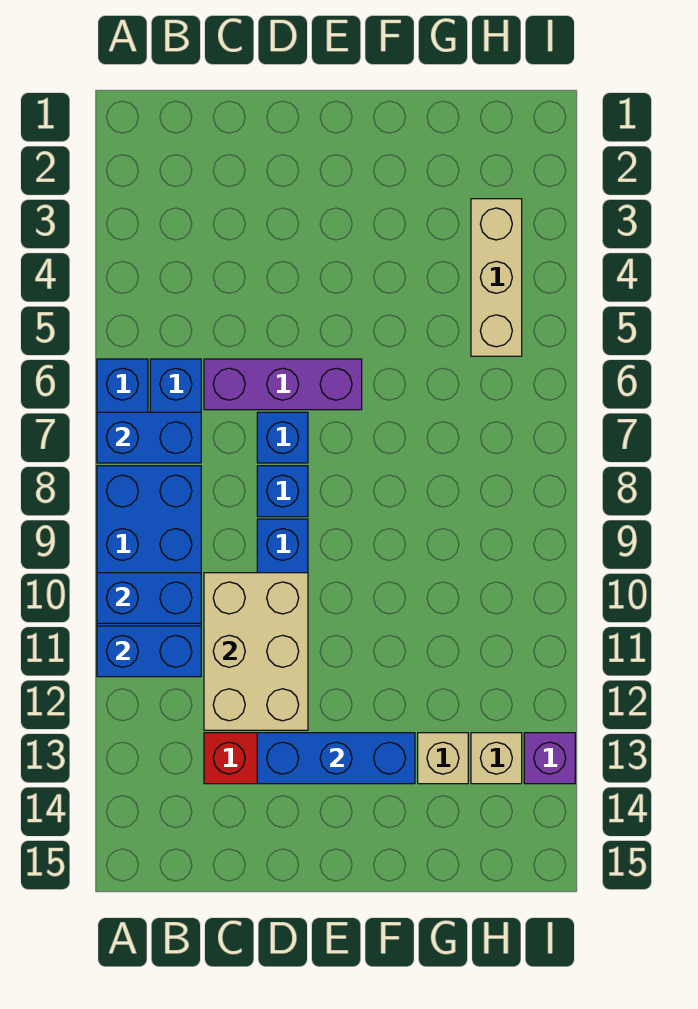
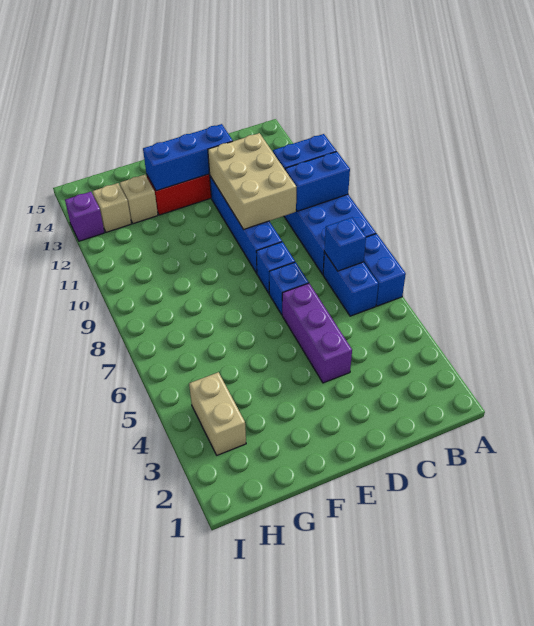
blue brick A7:B7 level 2 -> blue brick B7 level 2
purple brick C6:E6 level 1 -> purple brick D4:D6 level 1
tan brick H3:H5 level 1 -> tan brick H3:H4 level 1

